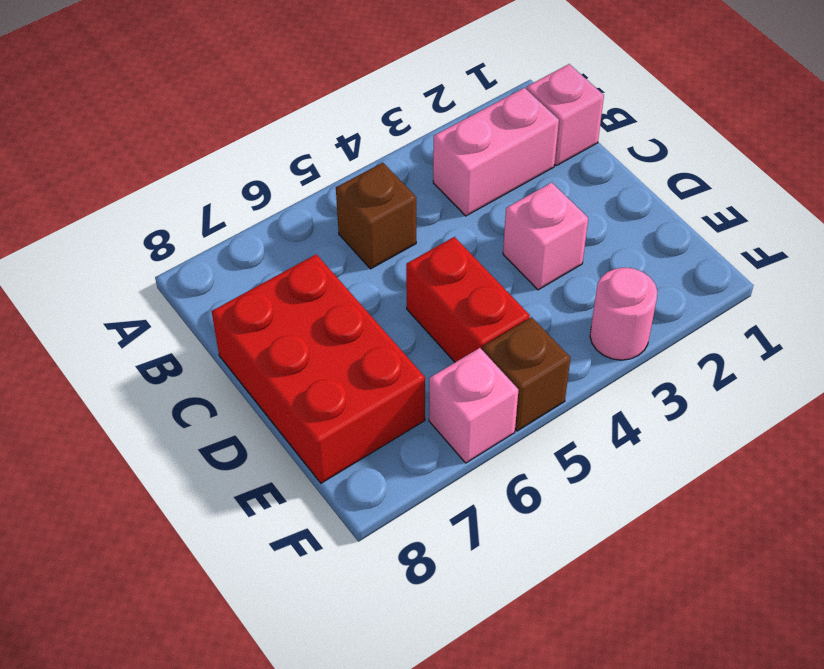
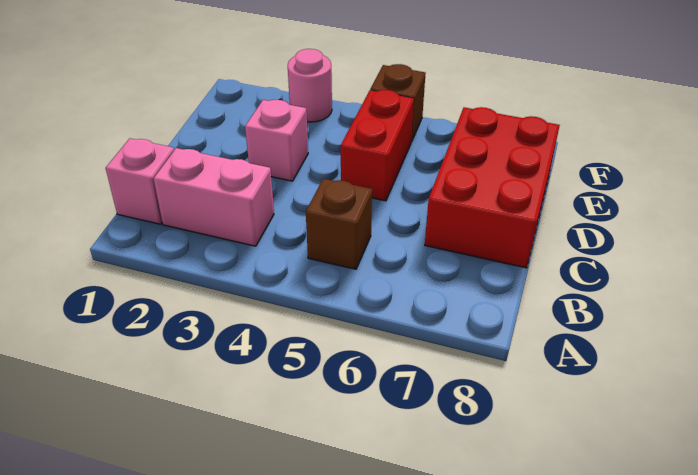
pink brick F6 level 1 -> none

